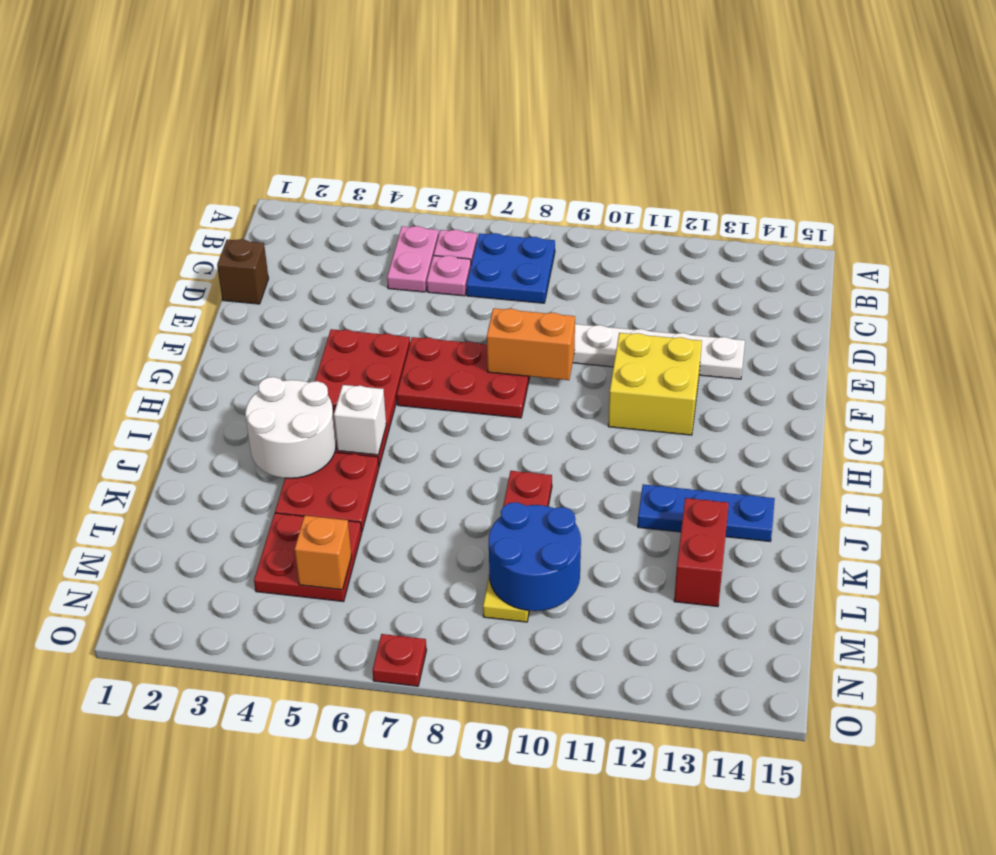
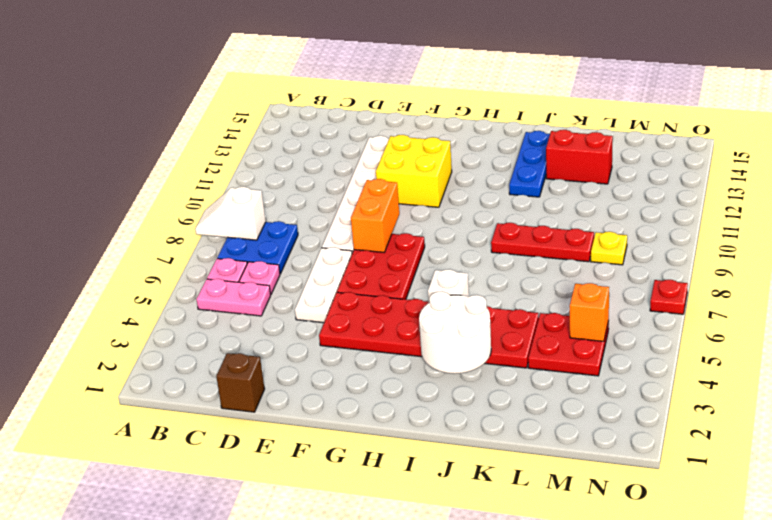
none -> white slope A8:B8 level 2 top B
none -> white plate E5:E7 level 1
blue round brick L9:M10 level 2 -> none

